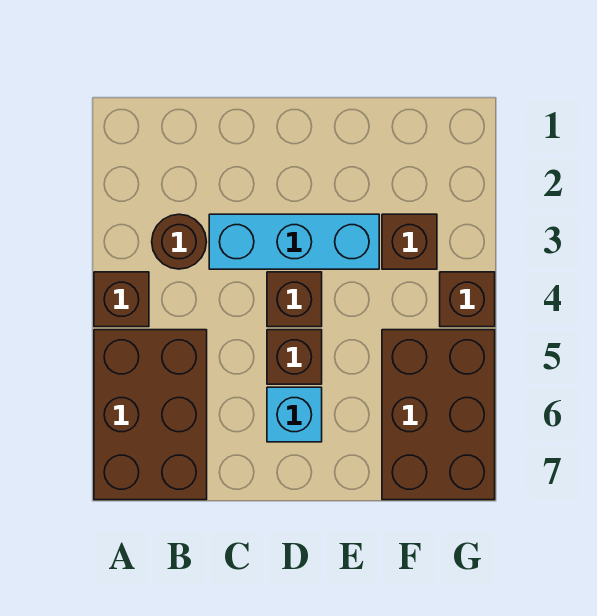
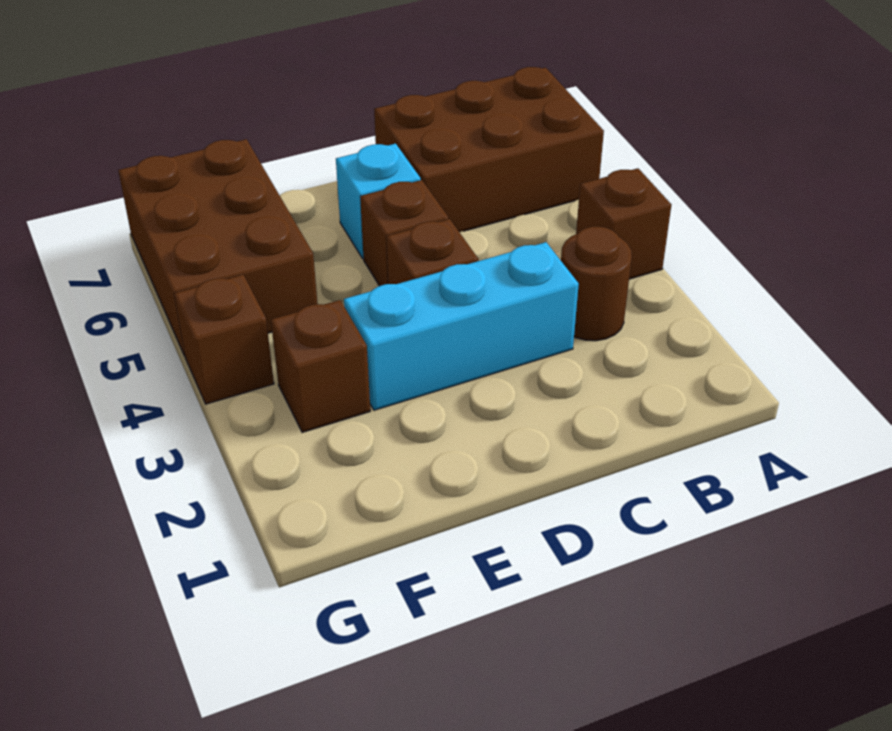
brown brick A5:B7 level 1 -> brown brick A6:C7 level 1

